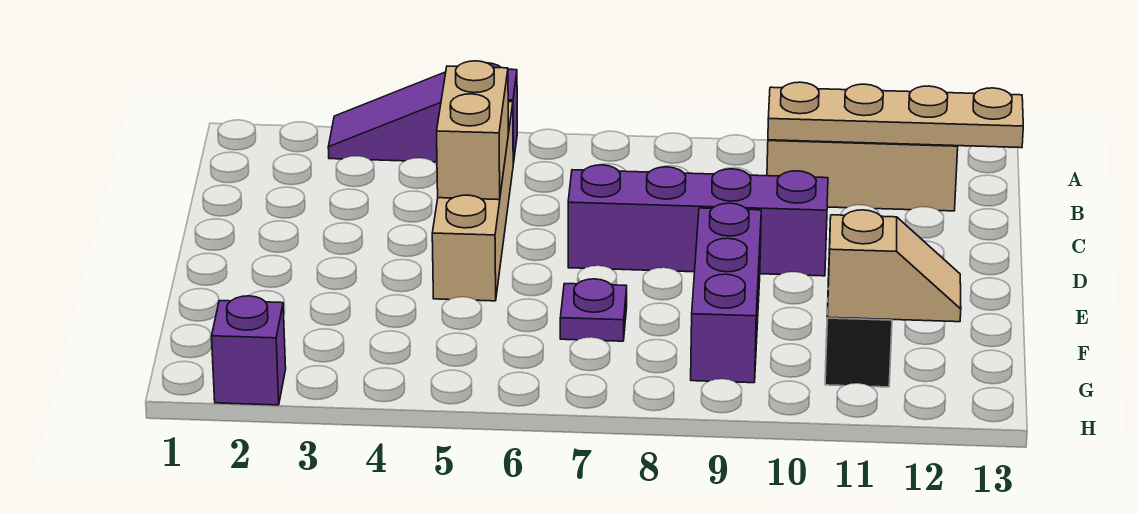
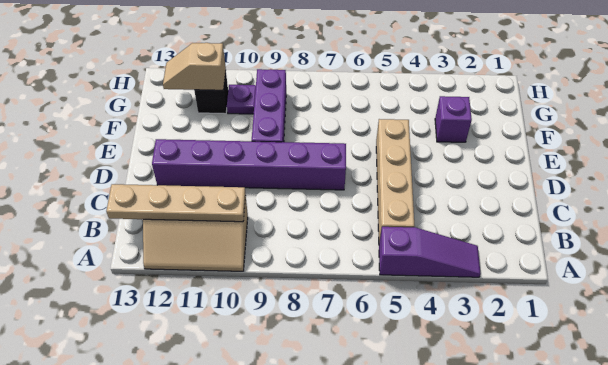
tan brick C5:D5 level 2 -> none
purple brick D7:D10 level 1 -> purple brick D7:D12 level 1
purple plate F7 level 1 -> purple plate G10 level 1
purple brick H2 level 1 -> purple brick F3 level 1

